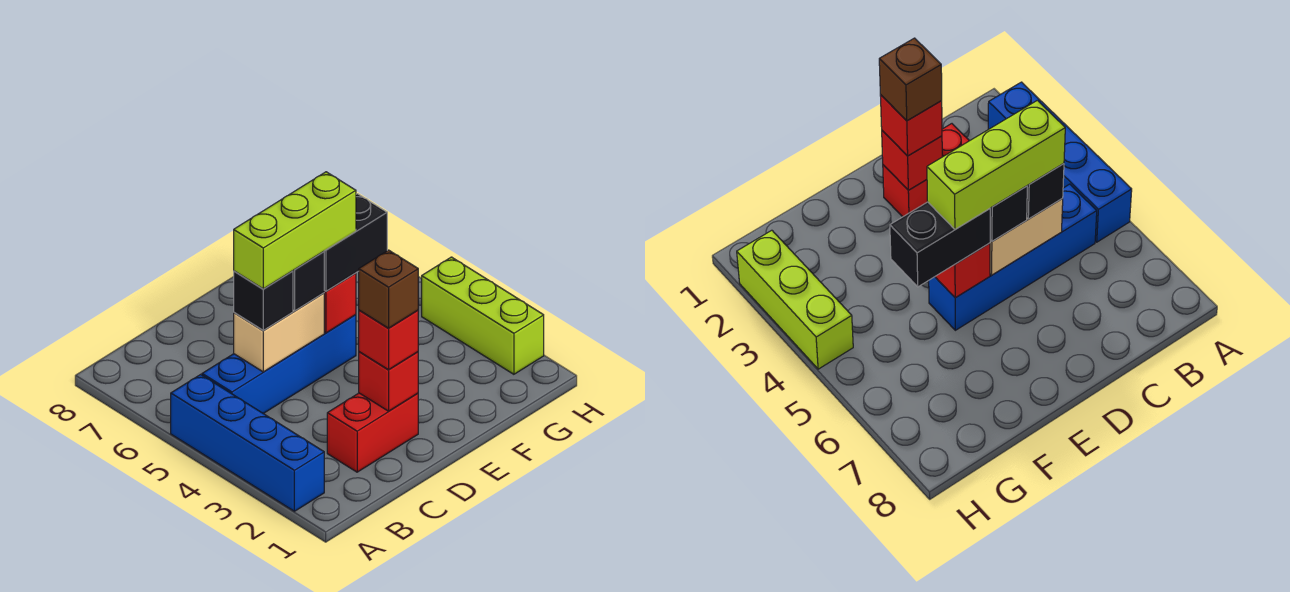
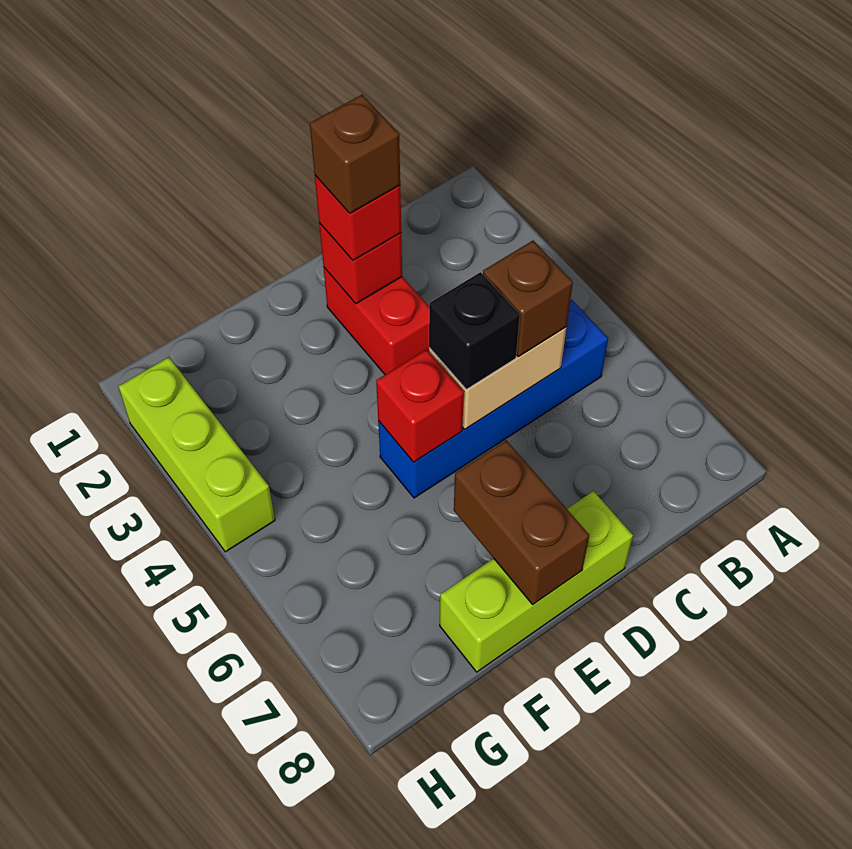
blue brick A2:A5 level 1 -> none
red brick C2:D2 level 1 -> red brick D2:D3 level 1
black brick C5 level 3 -> brown brick C5 level 3
lime brick C5:E5 level 4 -> lime brick D8:F8 level 1
black brick E5:F5 level 3 -> none
none -> brown brick E7:E8 level 2

